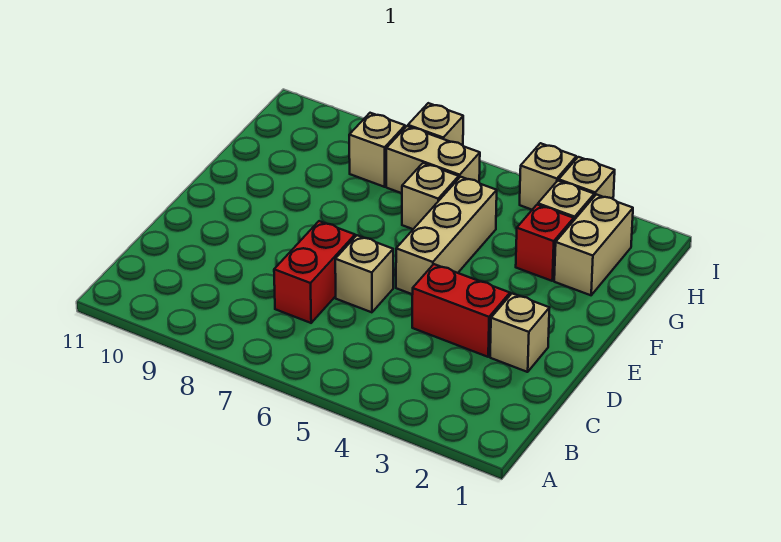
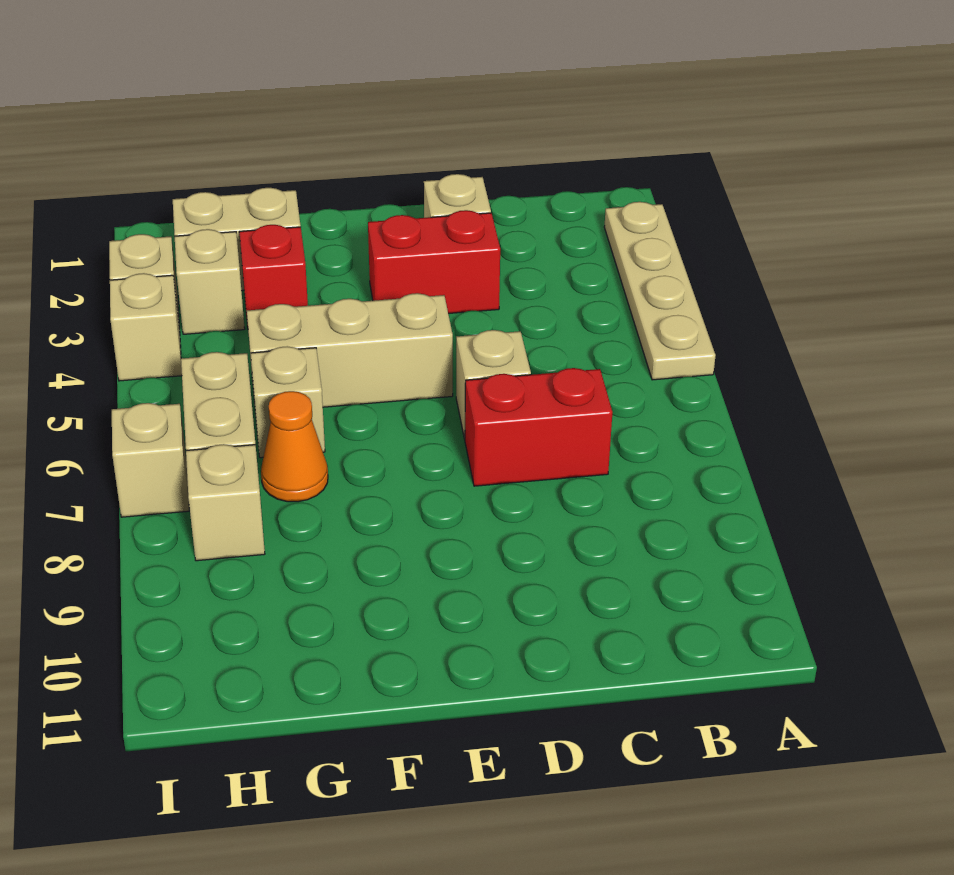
none -> tan plate A2:A5 level 1
red brick D3:D4 level 1 -> red brick D3:E3 level 1
none -> orange cone G7 level 1

